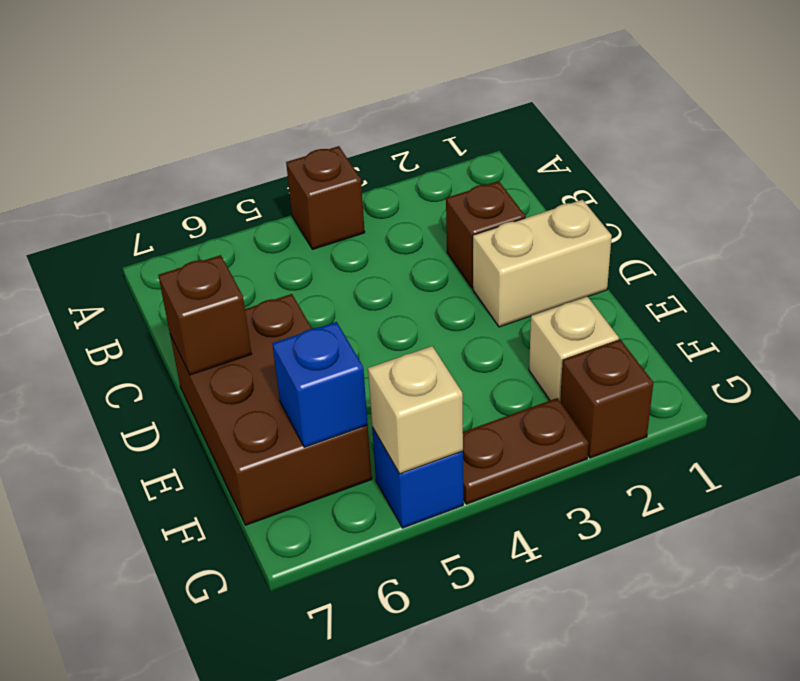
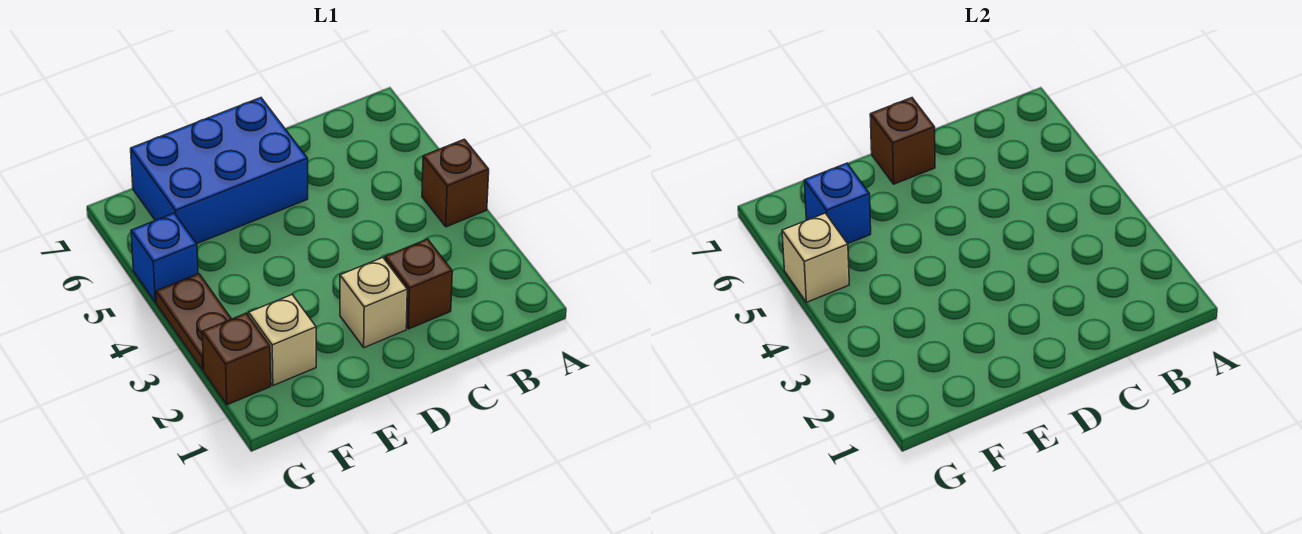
tan brick D1:D2 level 1 -> tan brick D2 level 1
brown brick D6:F7 level 1 -> blue brick D6:F7 level 1

